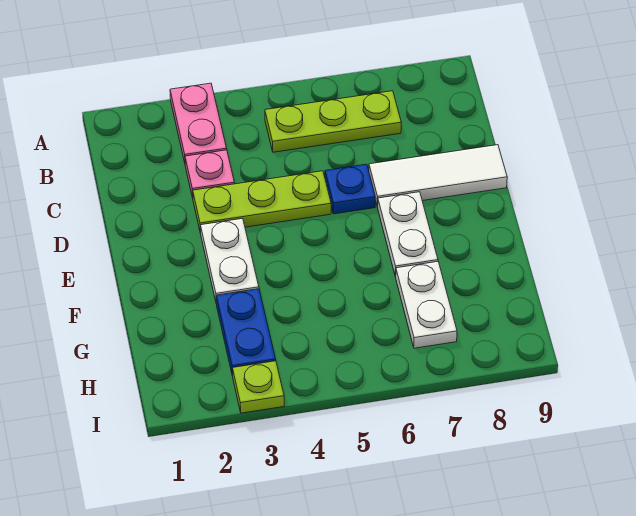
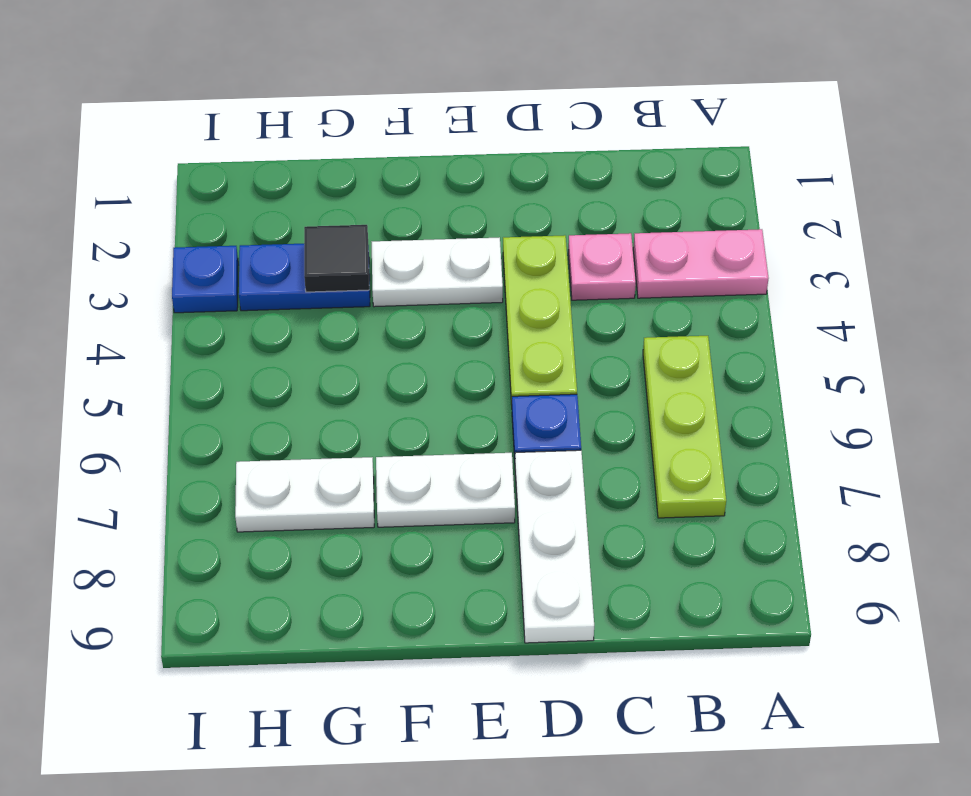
white tile D7:D9 level 1 -> white plate D7:D9 level 1
none -> black tile G3 level 2
lime plate I3 level 1 -> blue plate I3 level 1

